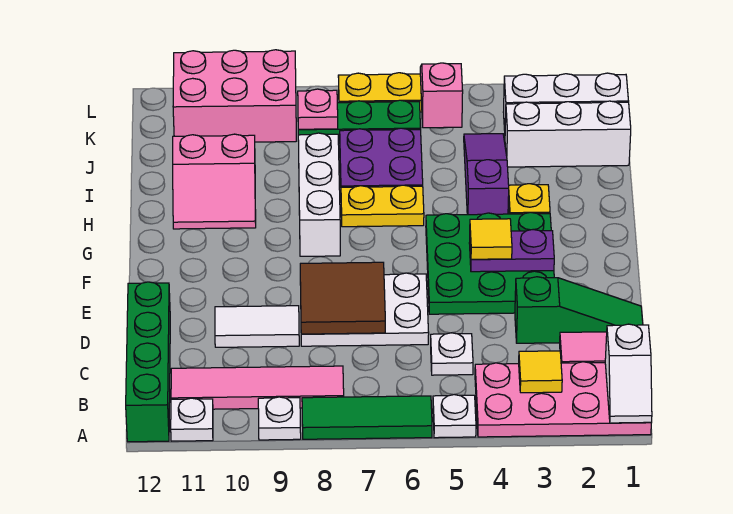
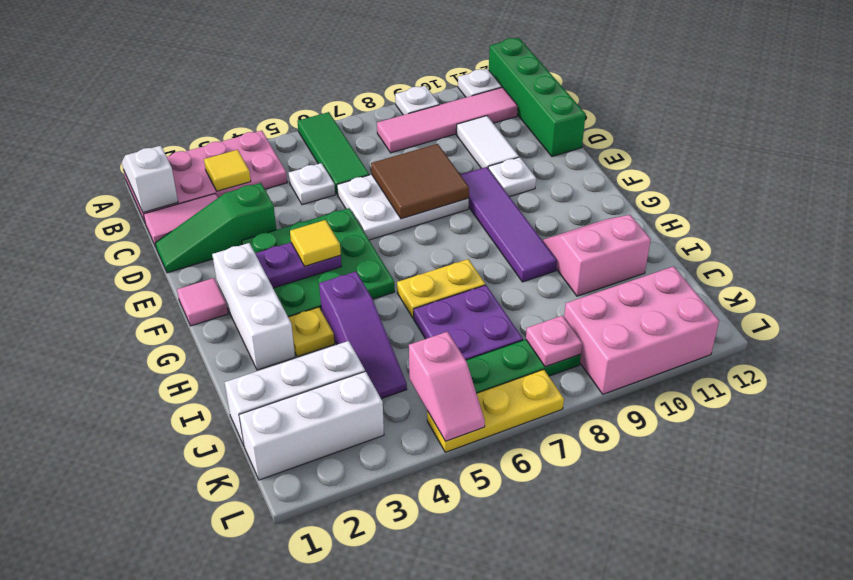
white plate A5 level 1 -> white plate E10 level 1
green tile A6:A8 level 1 -> green tile A6:C6 level 1
white tile D9:D10 level 1 -> white tile C10:D10 level 1
none -> purple tile E9:H9 level 1
none -> pink tile F1 level 1
white brick G8:I8 level 1 -> white brick F2:H2 level 1

